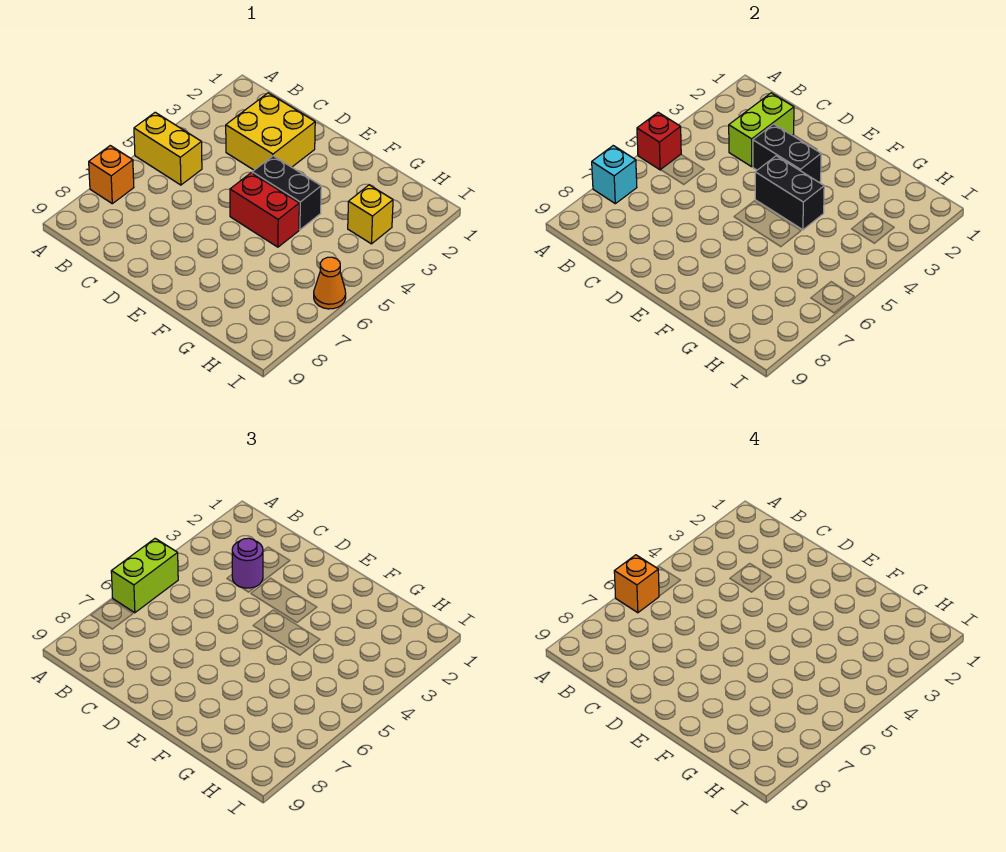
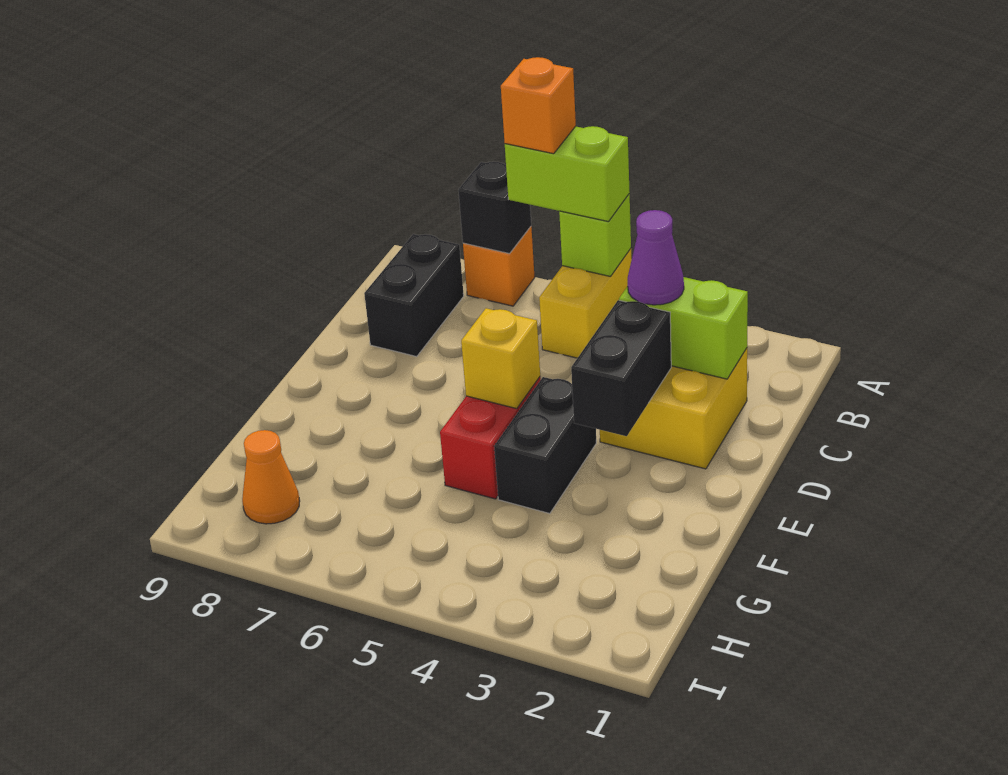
red brick A5 level 2 -> lime brick A5 level 2
cyan brick A7 level 2 -> black brick A7 level 2
purple round brick C3 level 3 -> purple cone C3 level 3
black brick E4:F4 level 2 -> black brick B8:C8 level 1
yellow brick H3 level 1 -> yellow brick E5 level 2
orange cone I6 level 1 -> orange cone H8 level 1

